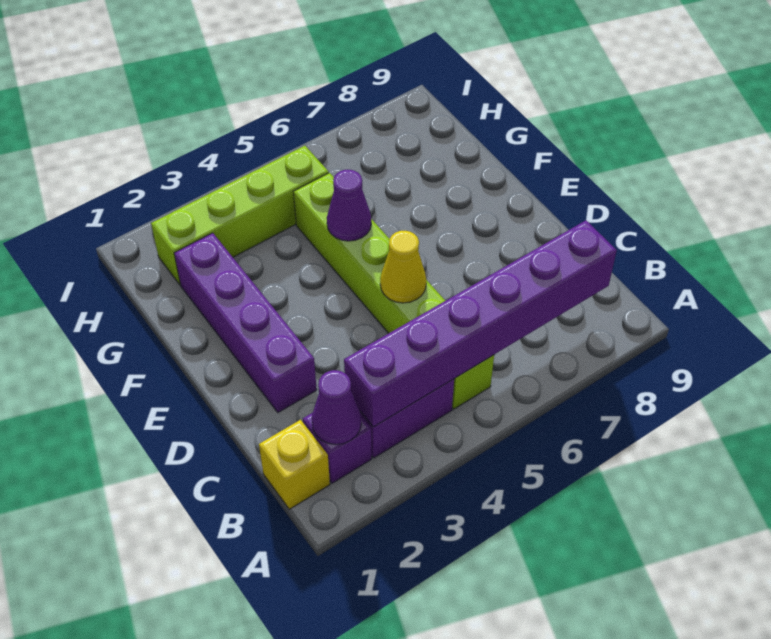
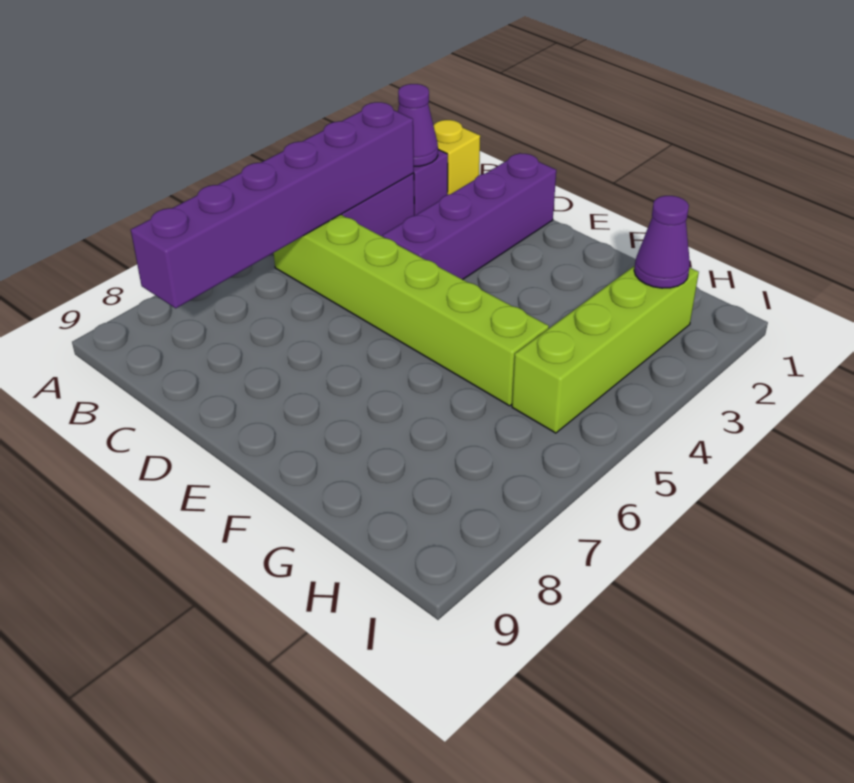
purple brick D2:G2 level 1 -> purple brick D1:D4 level 1
yellow cone D5 level 2 -> none
purple cone F5 level 2 -> purple cone H2 level 2

